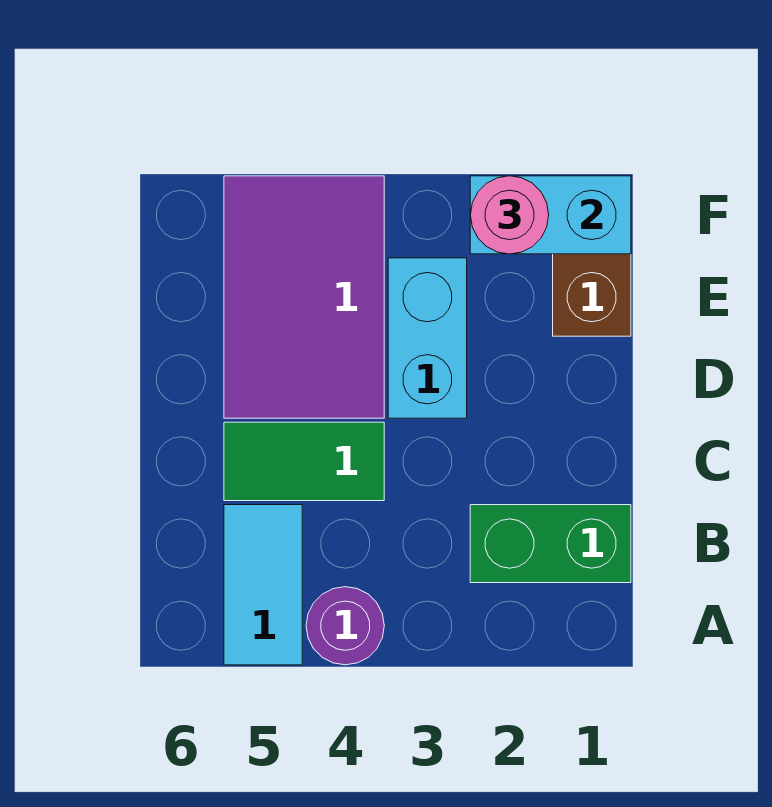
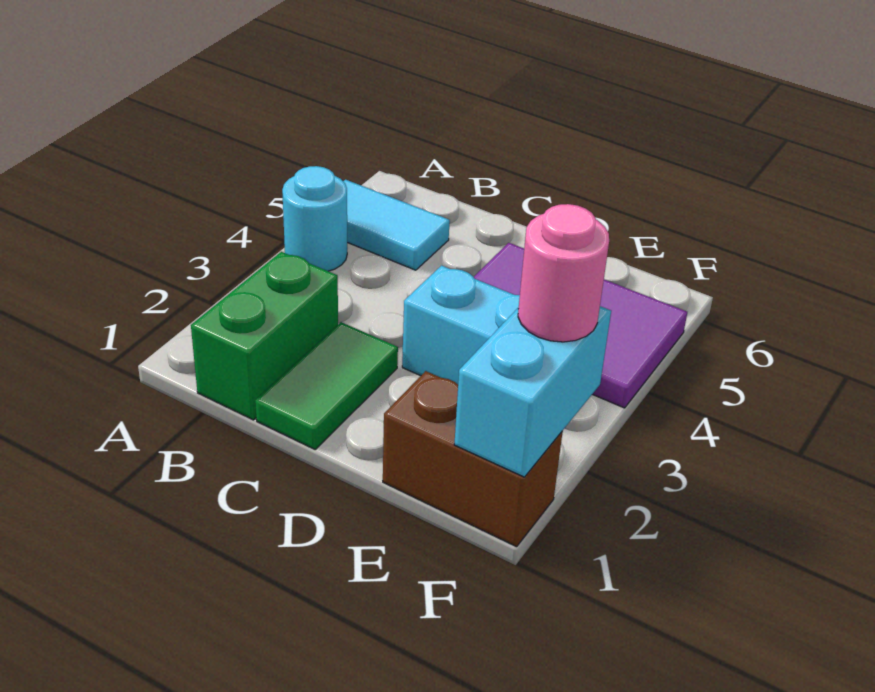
purple round brick A4 level 1 -> cyan round brick A4 level 1
green tile C4:C5 level 1 -> green tile C1:C2 level 1

